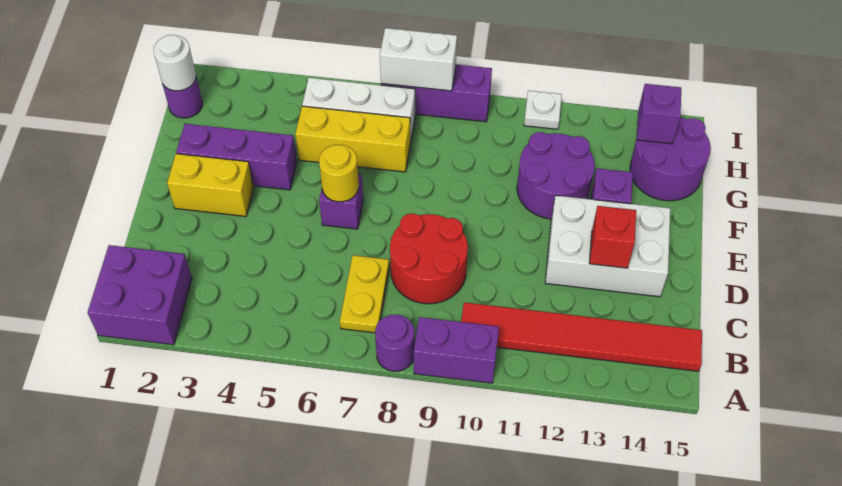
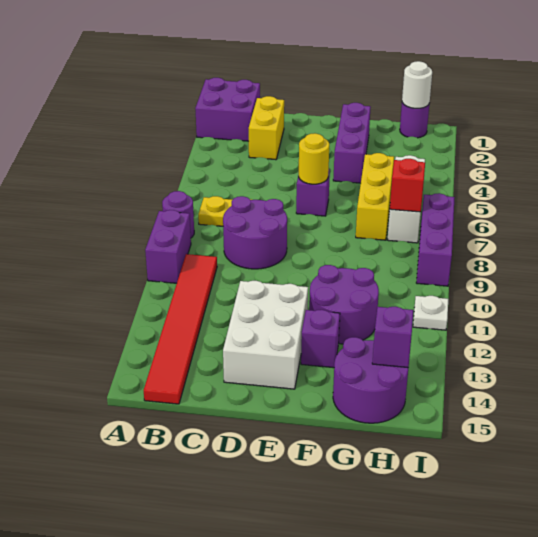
red round brick C8:D9 level 1 -> purple round brick C8:D9 level 1
red brick D13 level 2 -> red brick H7 level 2
yellow brick E2:E3 level 1 -> yellow brick C2:C3 level 1
white brick I7:I8 level 2 -> none

